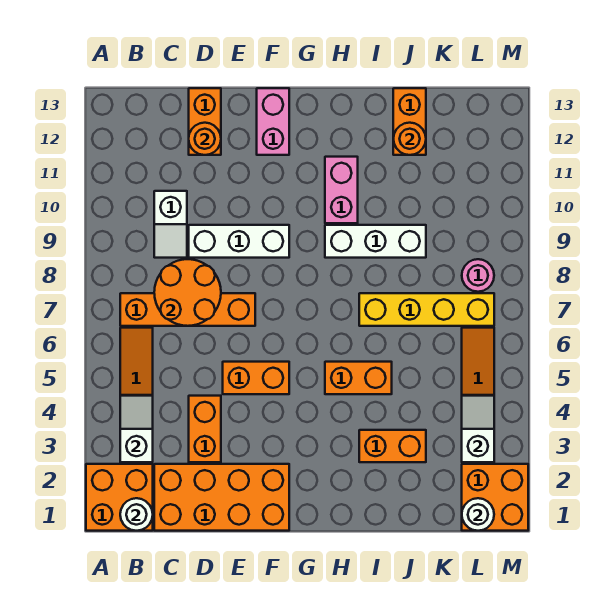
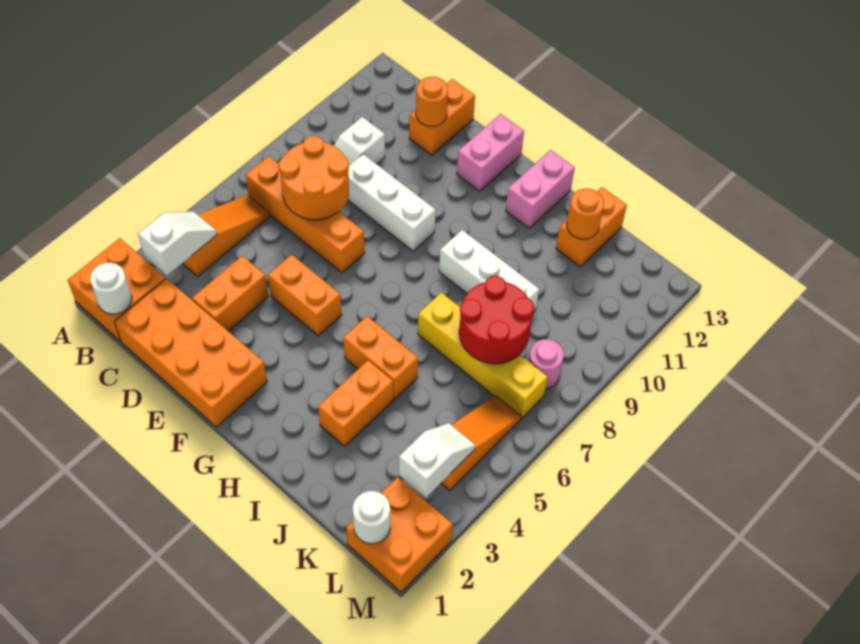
pink brick H10:H11 level 1 -> pink brick H12:H13 level 1
orange brick I3:J3 level 1 -> orange brick I3:I4 level 1
none -> red round brick J7:K8 level 2

